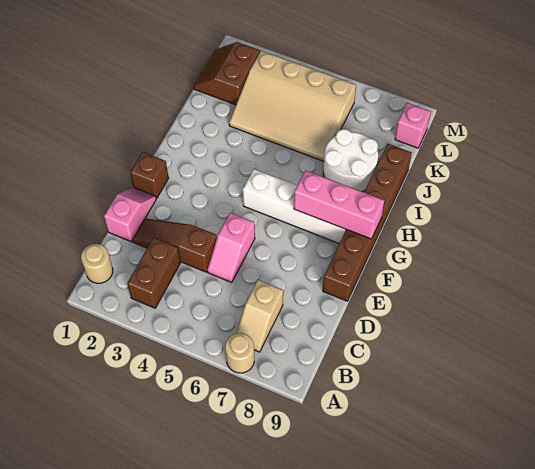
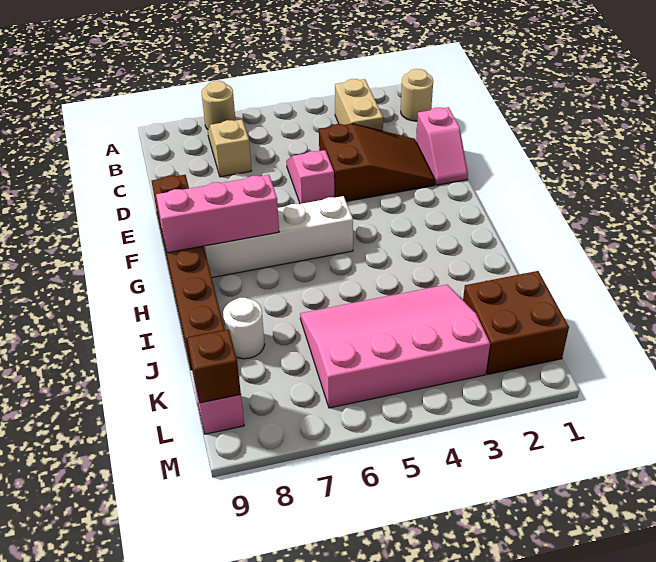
brown brick B3:C3 level 1 -> tan brick B3:C3 level 1
brown slope D2:D4 level 1 top 4 -> brown slope D2:E4 level 1 top 4
brown brick F1 level 1 -> brown brick L9 level 2
white round brick I7:J8 level 1 -> white round brick J8 level 1
tan slope J3:L6 level 1 top L -> pink slope J3:L6 level 1 top L
brown slope K1:L2 level 1 top 2 -> brown brick K1:L2 level 1

